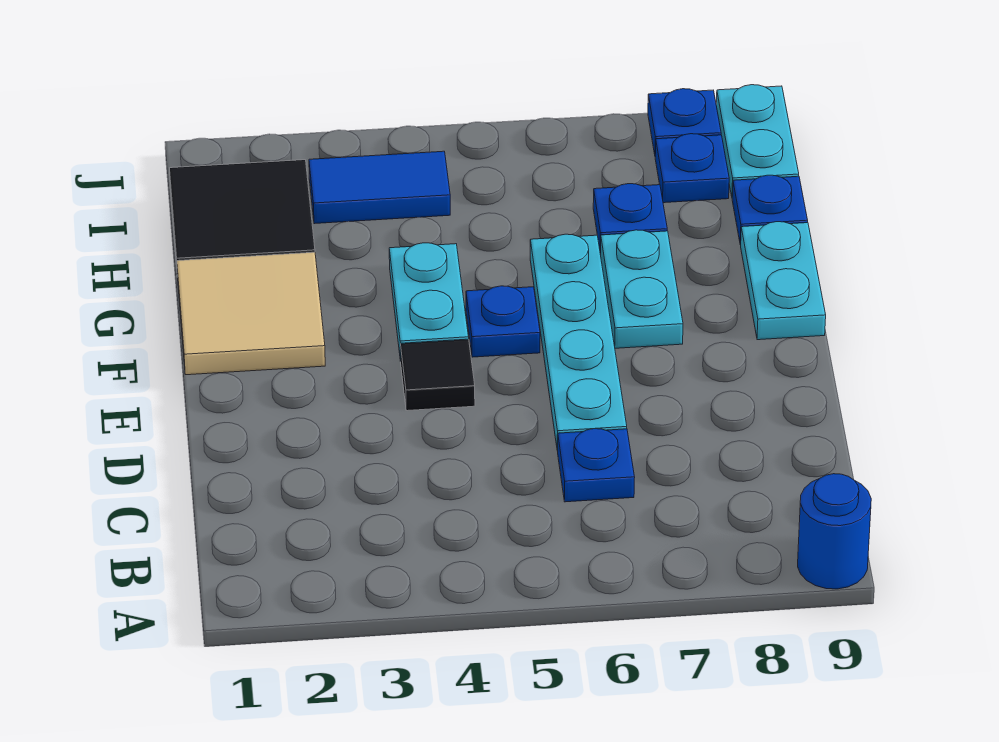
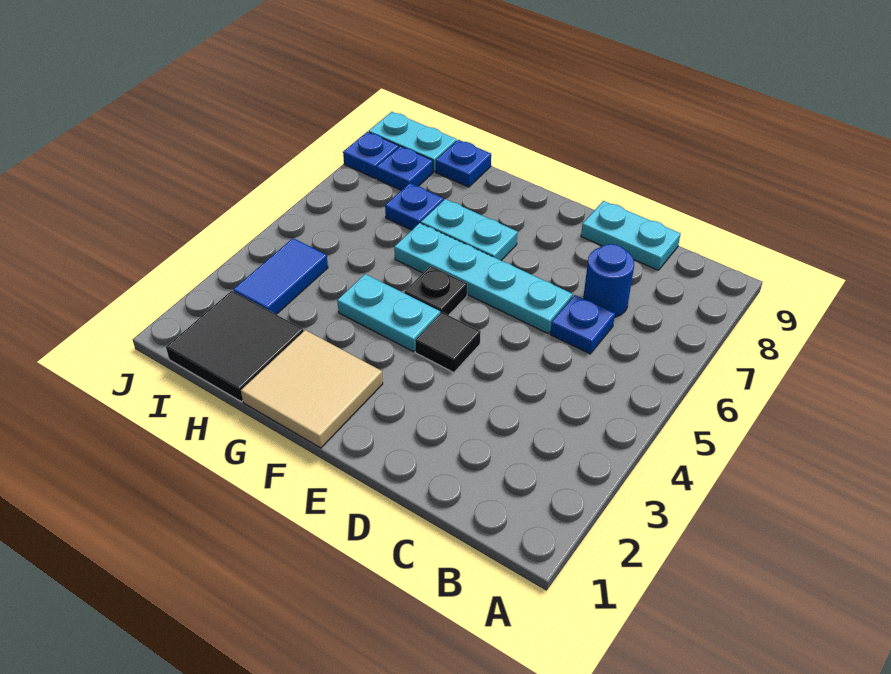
blue round brick A9 level 1 -> blue round brick C7 level 1
blue plate F5 level 1 -> black plate F5 level 1
cyan plate F9:G9 level 1 -> cyan plate C9:D9 level 1

